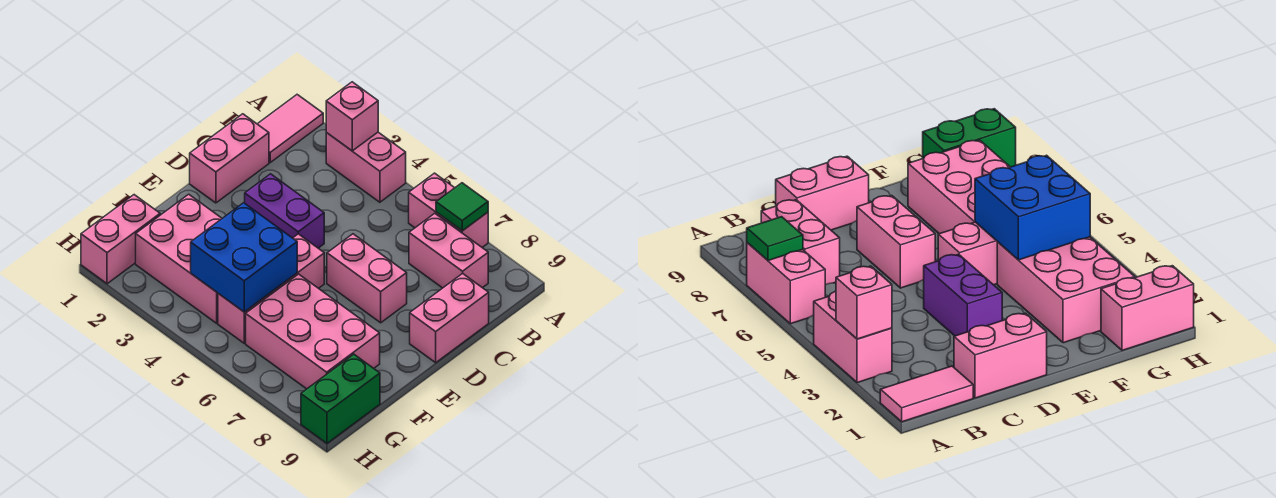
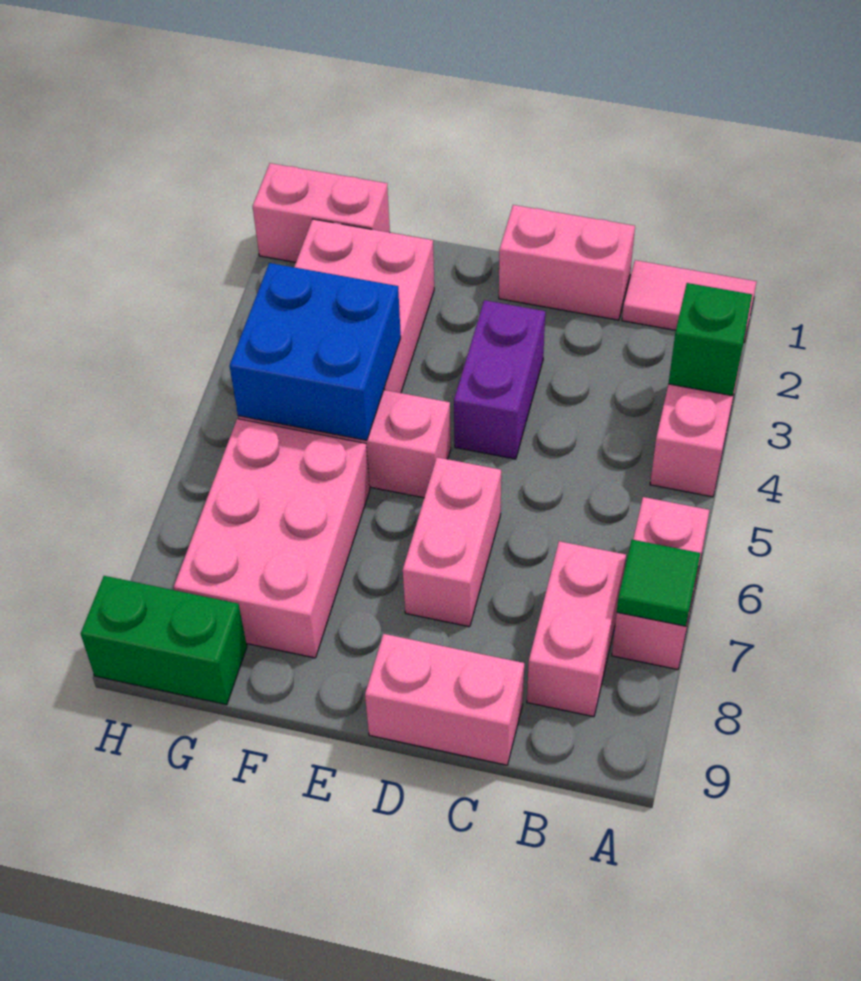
pink brick A3 level 2 -> green brick A3 level 2

